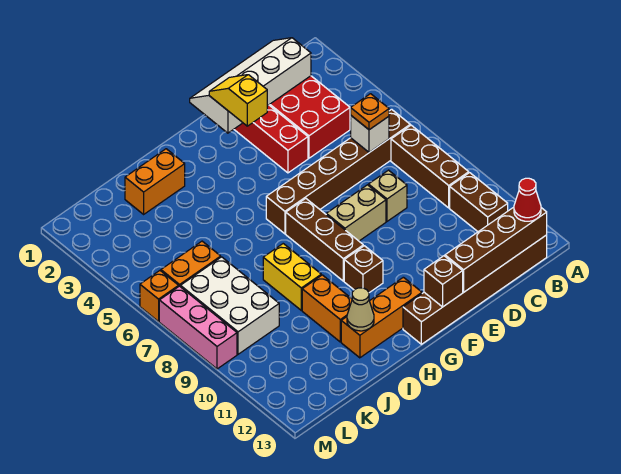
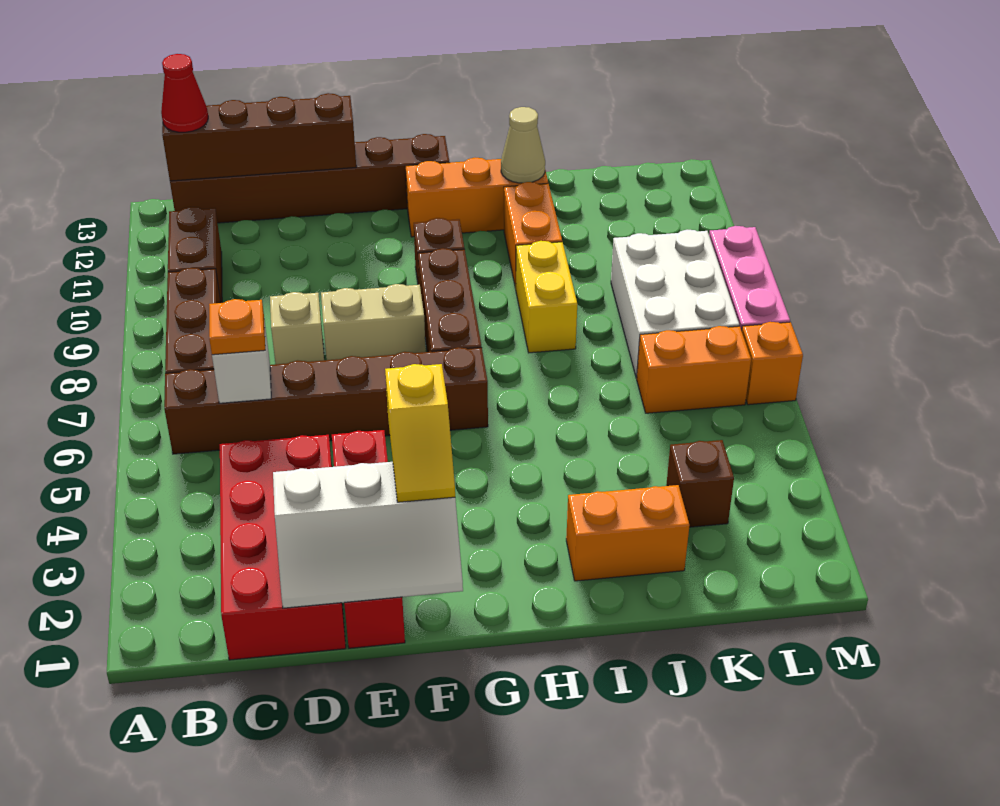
white slope C1:F2 level 2 top 2 -> white slope D1:F2 level 2 top 2
brown brick F13 level 2 -> brown brick K3 level 1

